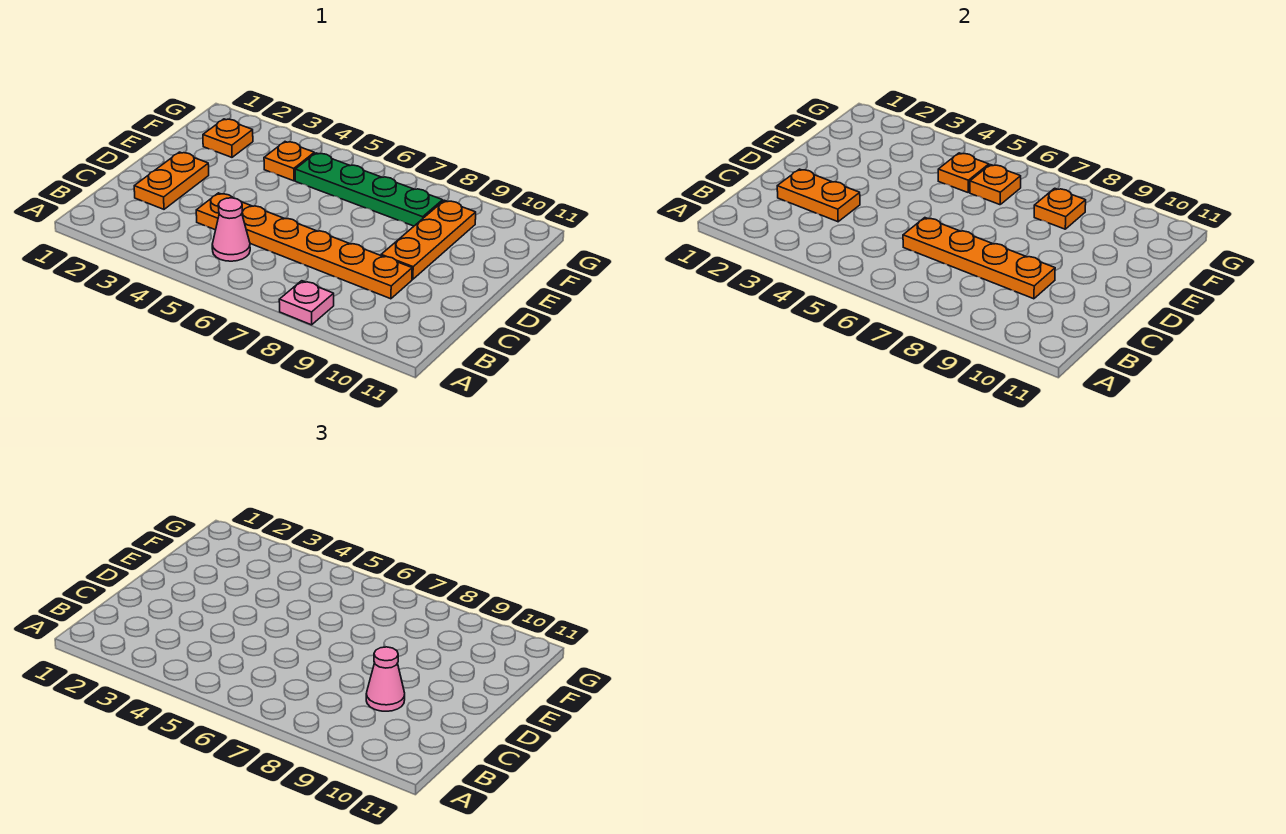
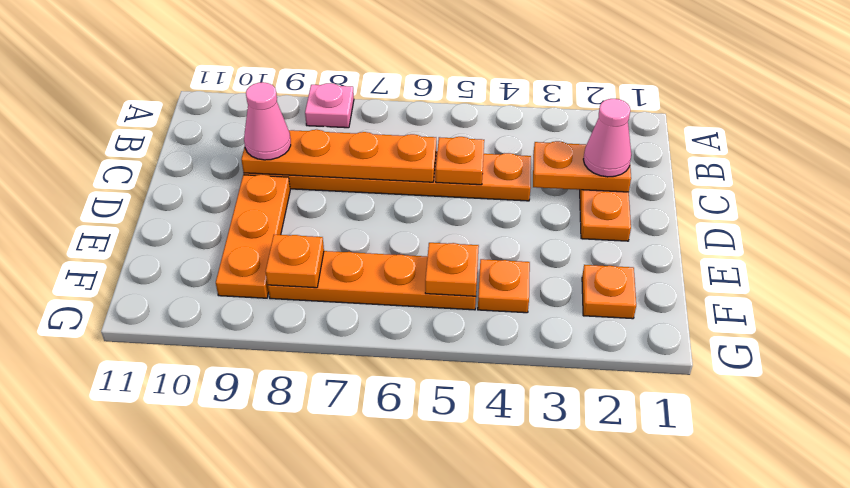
pink cone B5 level 1 -> pink cone C2 level 3
green plate F5:F8 level 1 -> orange plate F5:F8 level 1
orange plate F6 level 2 -> orange plate C5 level 2

